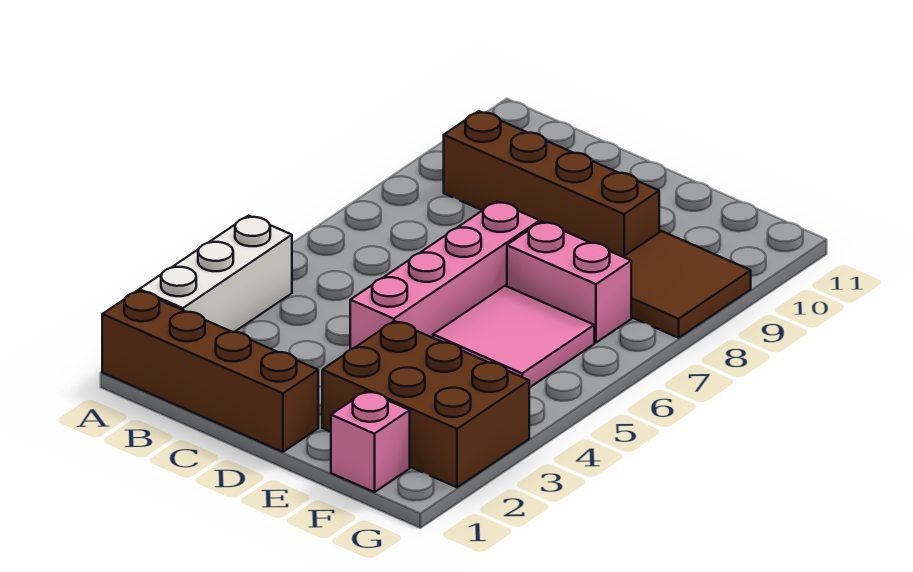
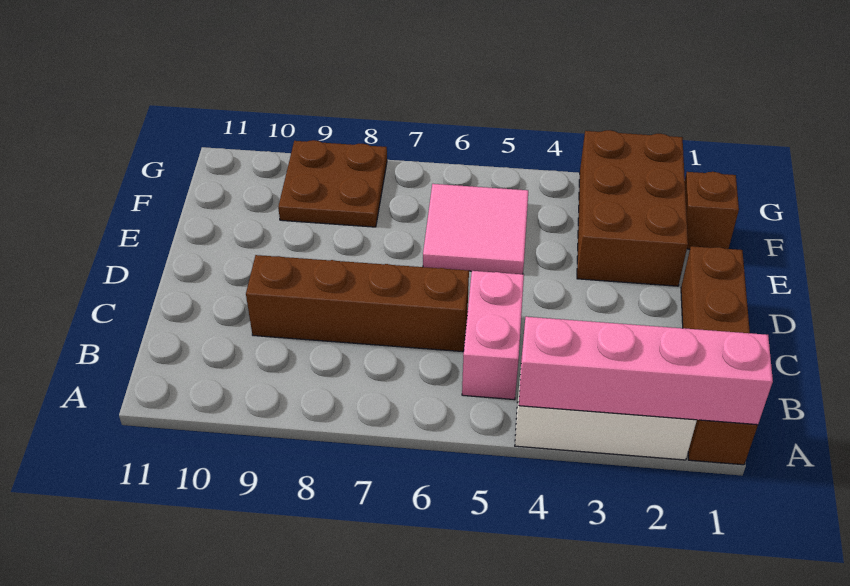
brown brick B9:E9 level 1 -> brown brick C6:C9 level 1
pink brick D4:D7 level 1 -> pink brick A1:A4 level 2
pink brick E7:F7 level 1 -> pink brick B5:C5 level 1
pink brick F1 level 1 -> brown brick F1 level 1
brown tile F8:G9 level 1 -> brown plate F8:G9 level 1

